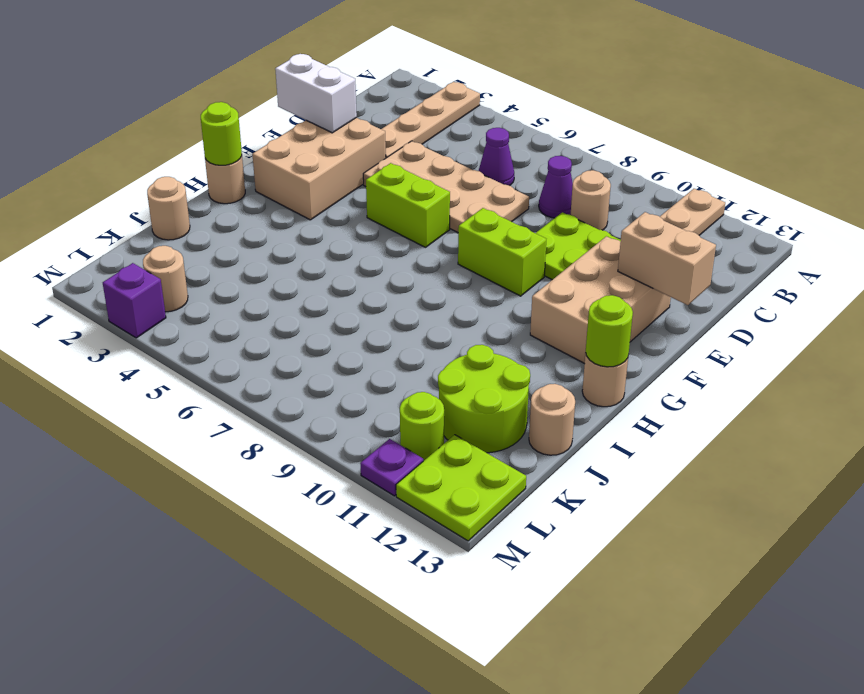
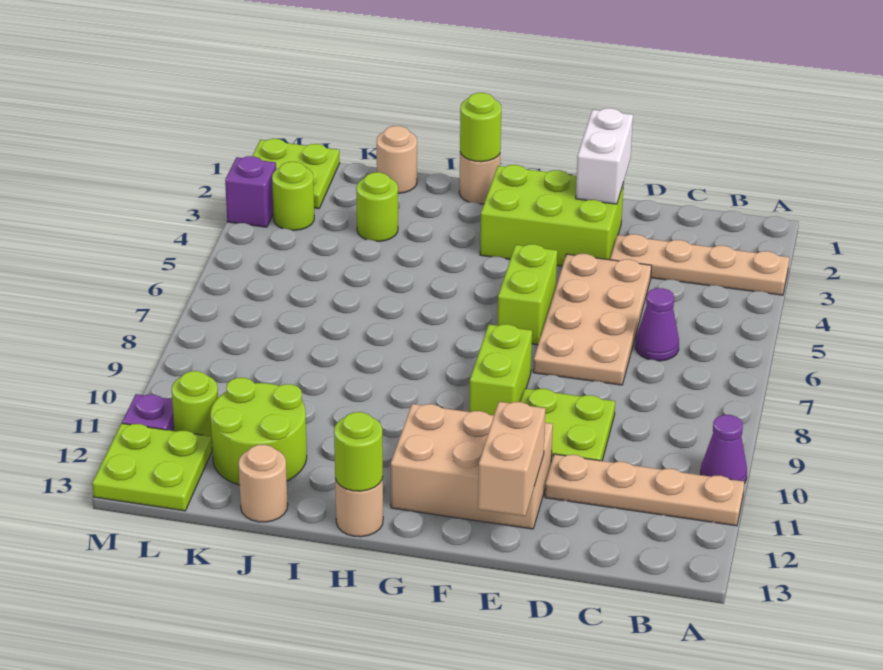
purple cone C8 level 1 -> purple cone A10 level 1
tan round brick C9 level 1 -> none
tan brick E2:G3 level 1 -> lime brick E2:G3 level 1
none -> lime round brick J3 level 1
none -> lime plate L1:M2 level 1
tan round brick L3 level 1 -> lime round brick L3 level 1

